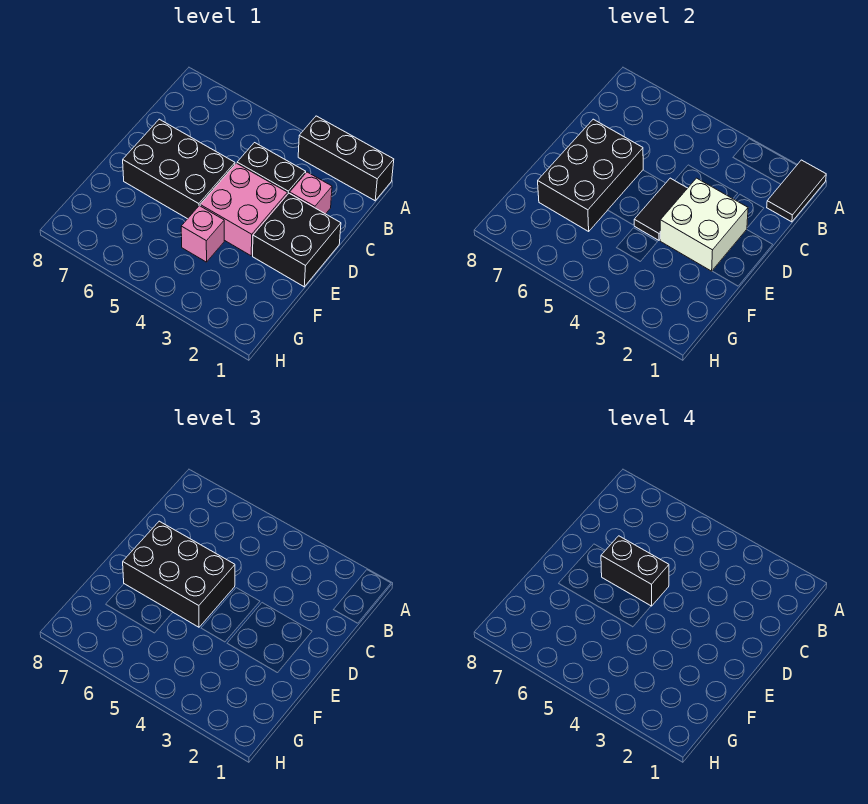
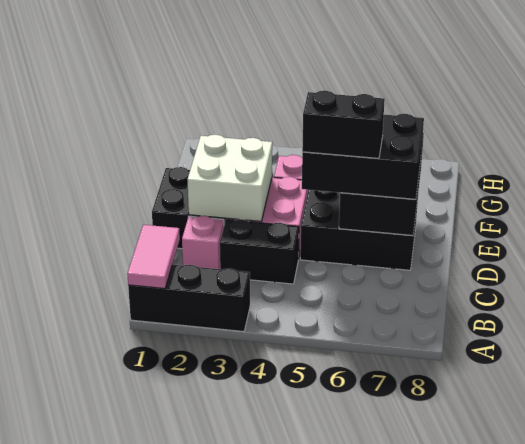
black tile A1:B1 level 2 -> pink tile A1:B1 level 2
black tile D4:E4 level 2 -> none

